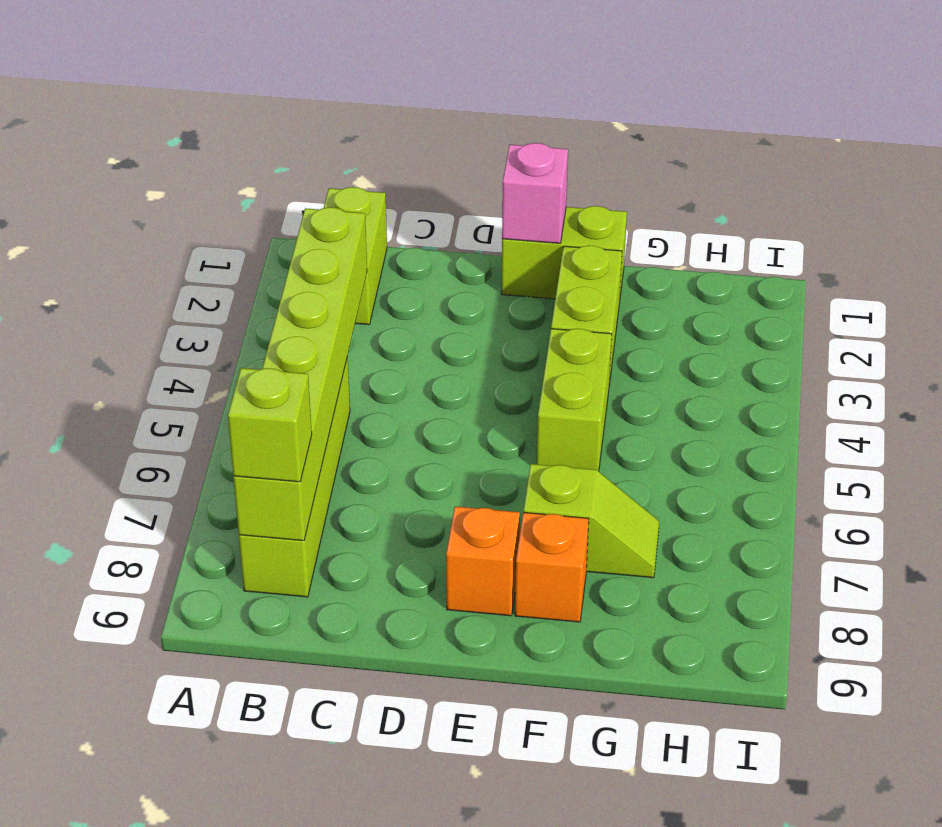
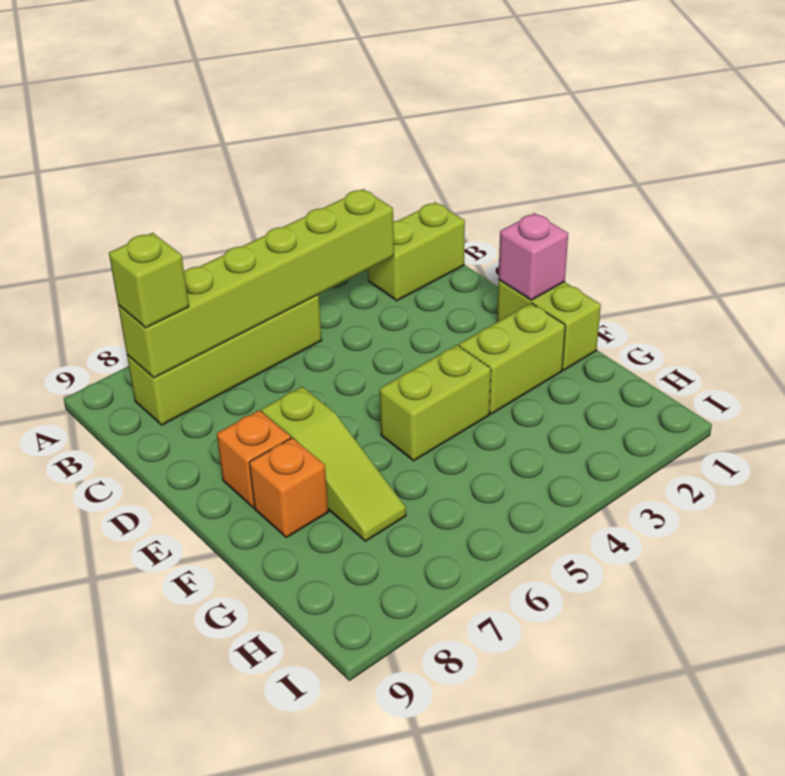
lime slope F7:G7 level 1 top F -> lime slope E7:G7 level 1 top E

